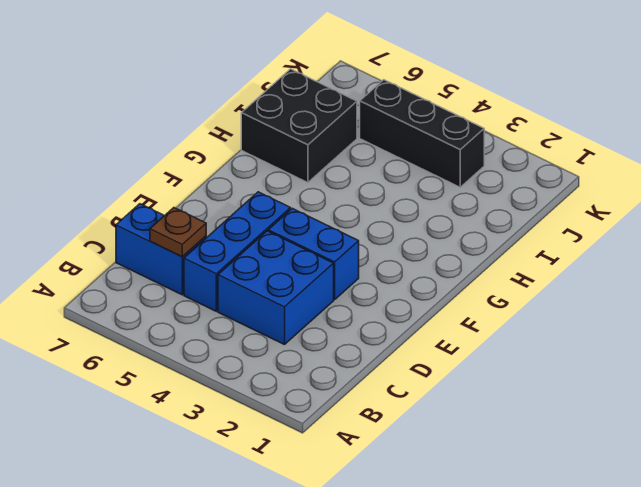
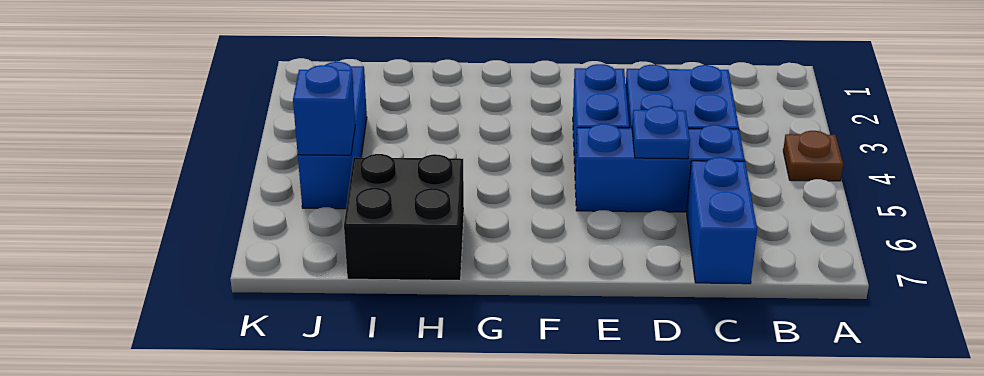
brown plate C6 level 2 -> brown plate A4 level 1
none -> blue plate D5 level 2
black brick J3:J5 level 1 -> blue brick J3:J5 level 1
none -> blue brick J5 level 2

